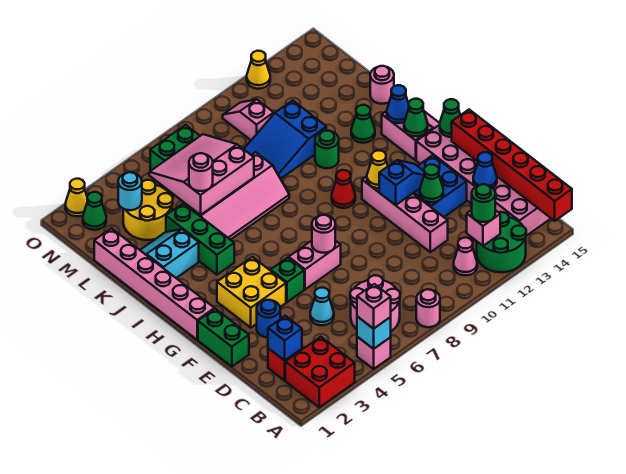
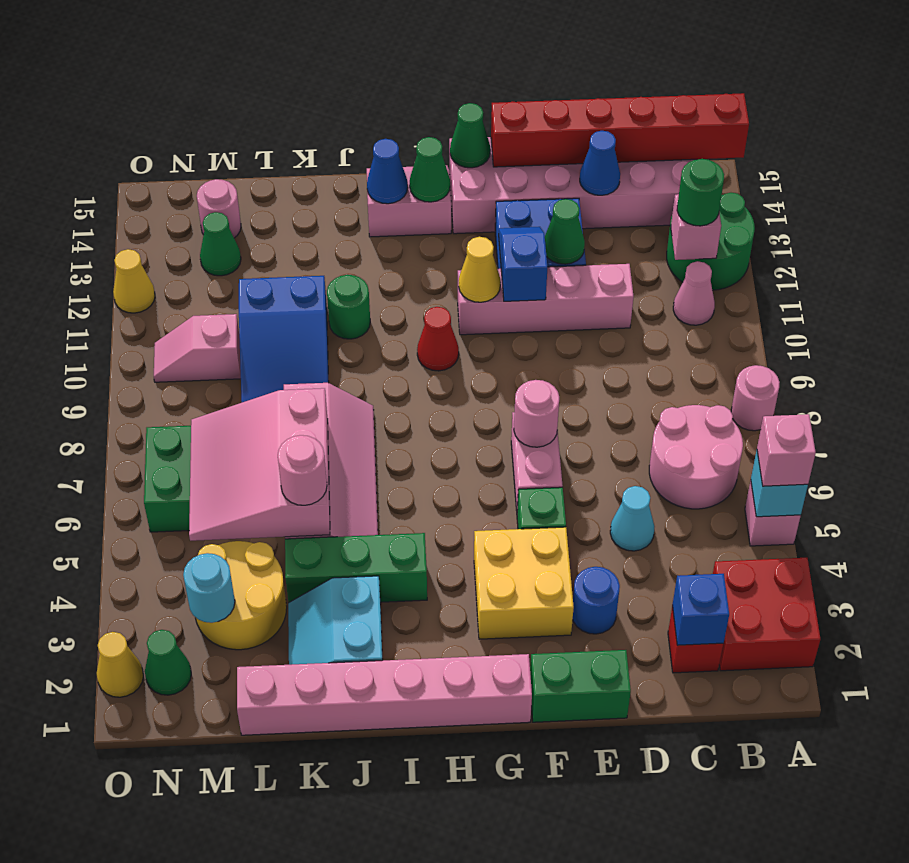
green cone J13 level 1 -> green cone M13 level 1
pink round brick K15 level 1 -> pink round brick M14 level 1

